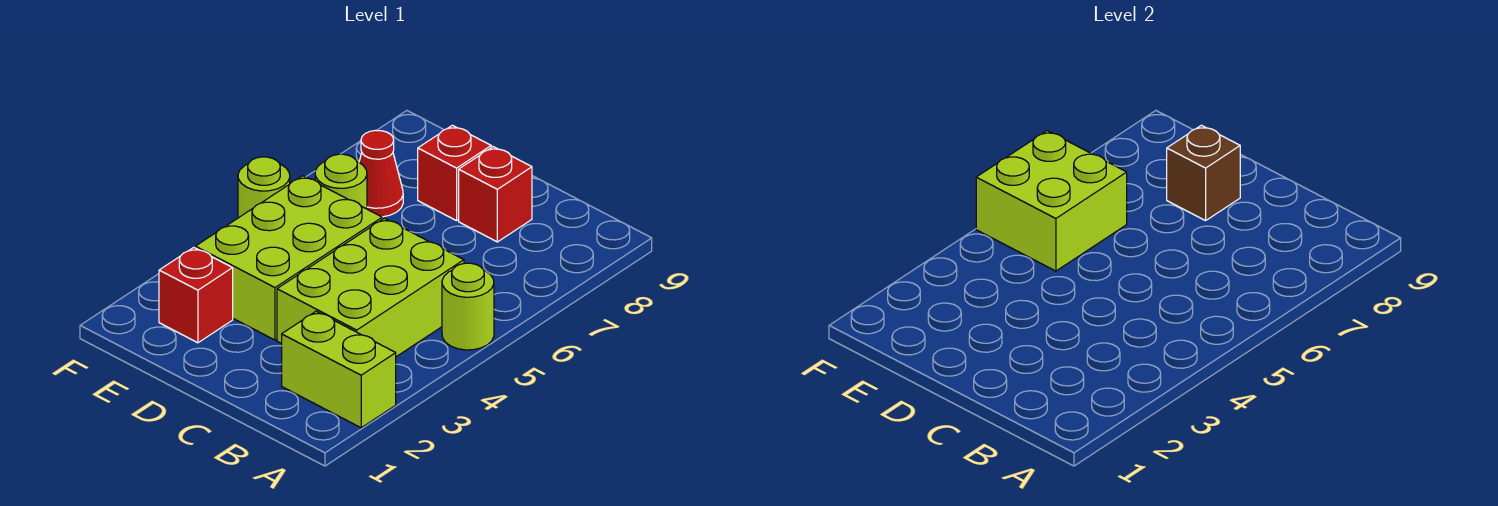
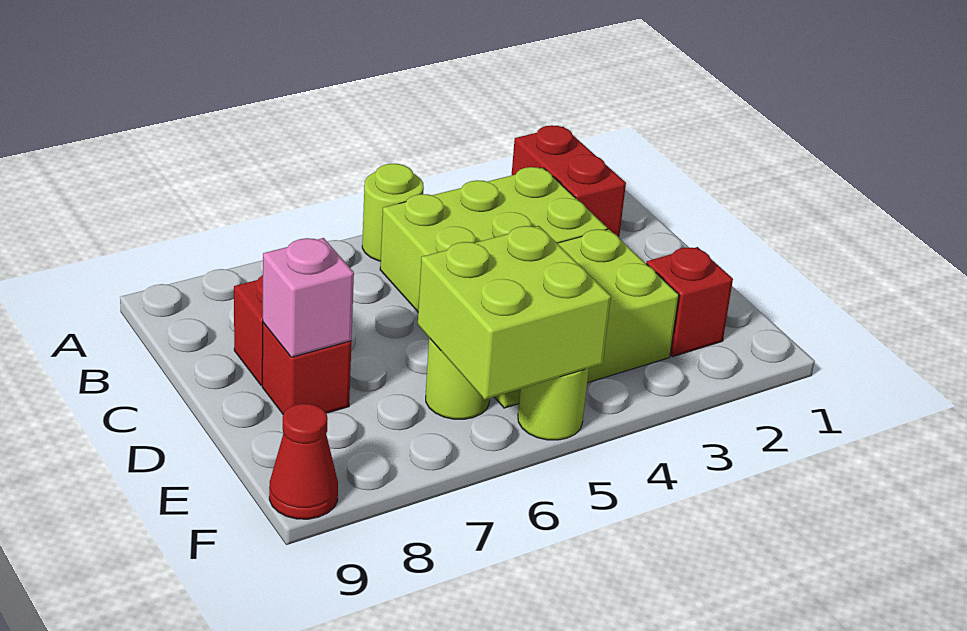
lime brick A2:B2 level 1 -> red brick A2:B2 level 1
brown brick D8 level 2 -> pink brick D8 level 2
red cone E7 level 1 -> red cone F9 level 1

